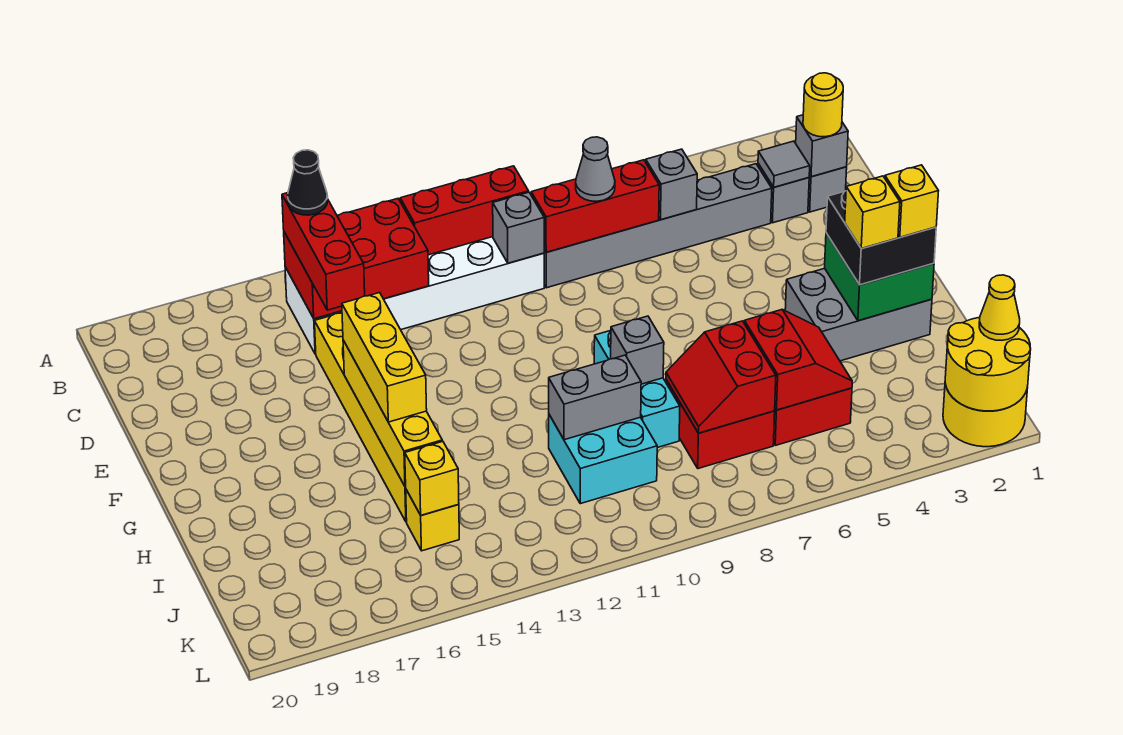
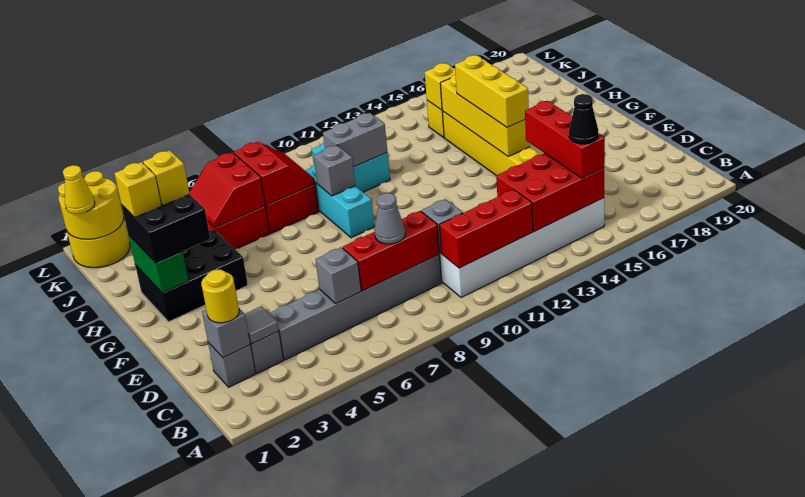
grey brick G2:H4 level 1 -> black brick G2:H4 level 1
green brick G2:H3 level 2 -> green brick G2:H2 level 2

